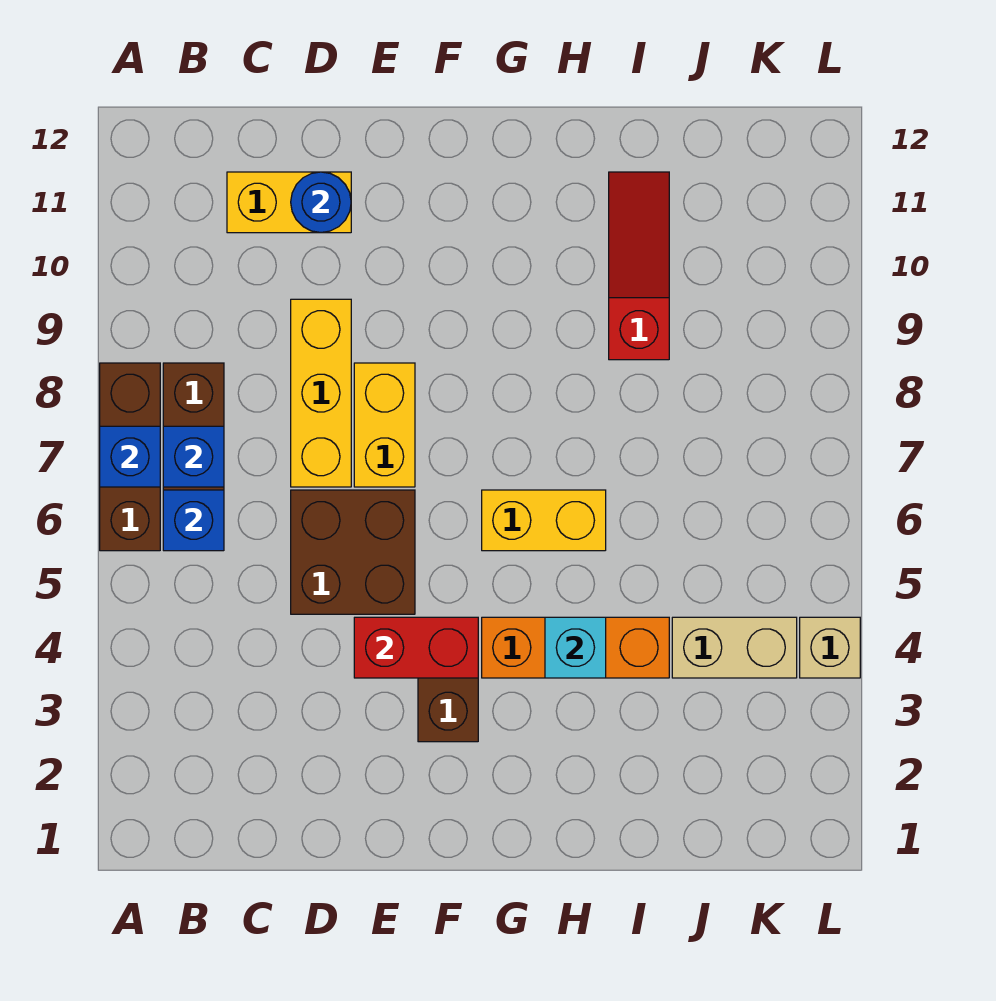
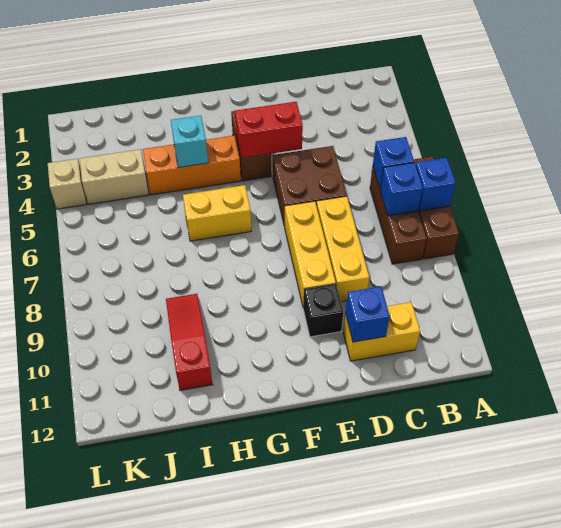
blue round brick D11 level 2 -> blue brick D11 level 2
yellow brick E7:E8 level 1 -> yellow brick E7:E9 level 1
none -> black brick E10 level 1
red slope I9:I11 level 1 top 9 -> red slope I9:I11 level 1 top 11

